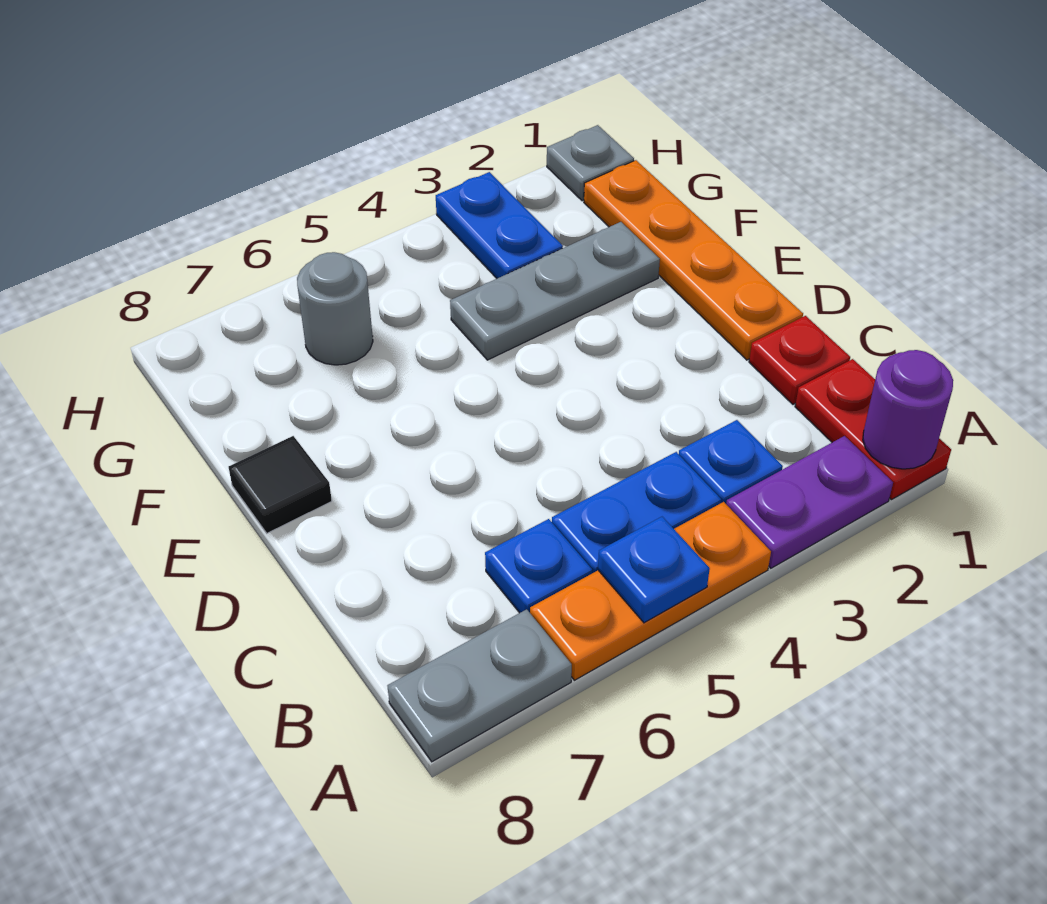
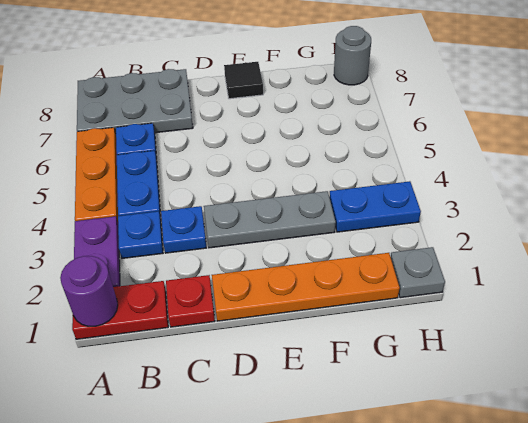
blue plate A5 level 2 -> blue plate C3 level 1
grey plate A7:A8 level 1 -> grey plate A7:C8 level 1
grey plate F2:F4 level 1 -> grey plate D3:F3 level 1
grey round brick G6 level 1 -> grey round brick H8 level 1

